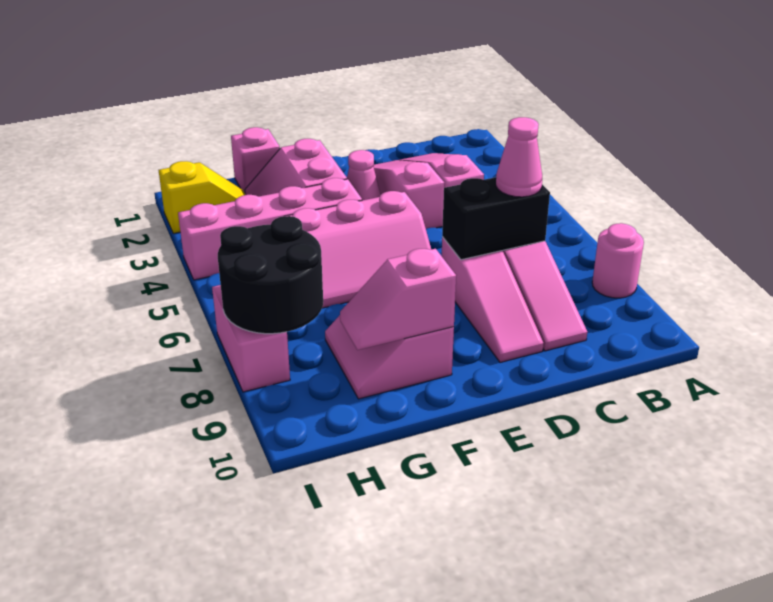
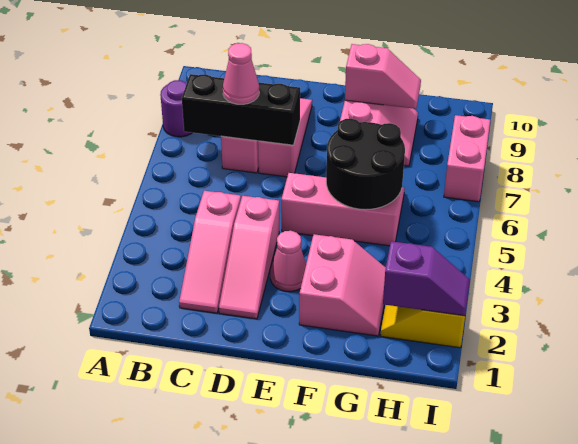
pink round brick A8 level 1 -> purple round brick A8 level 1
black brick C7:D7 level 2 -> black brick B7:D7 level 2
pink brick F4:I4 level 1 -> none
pink brick G1 level 1 -> none
none -> purple slope H2:I2 level 2 top H
black round brick H7:I8 level 2 -> black round brick F5:G6 level 2

